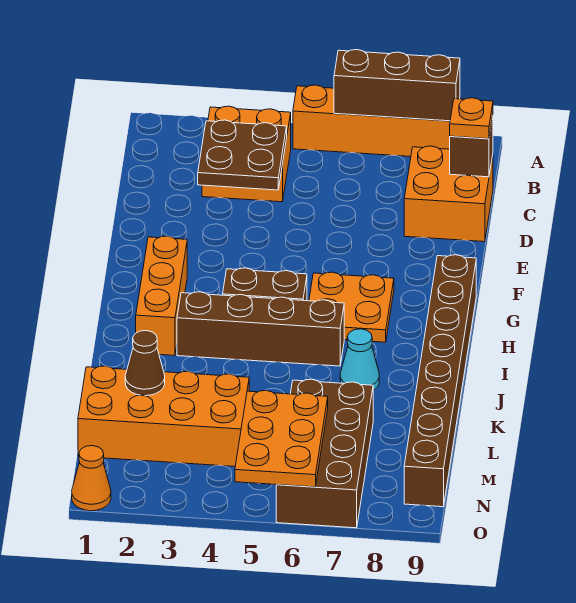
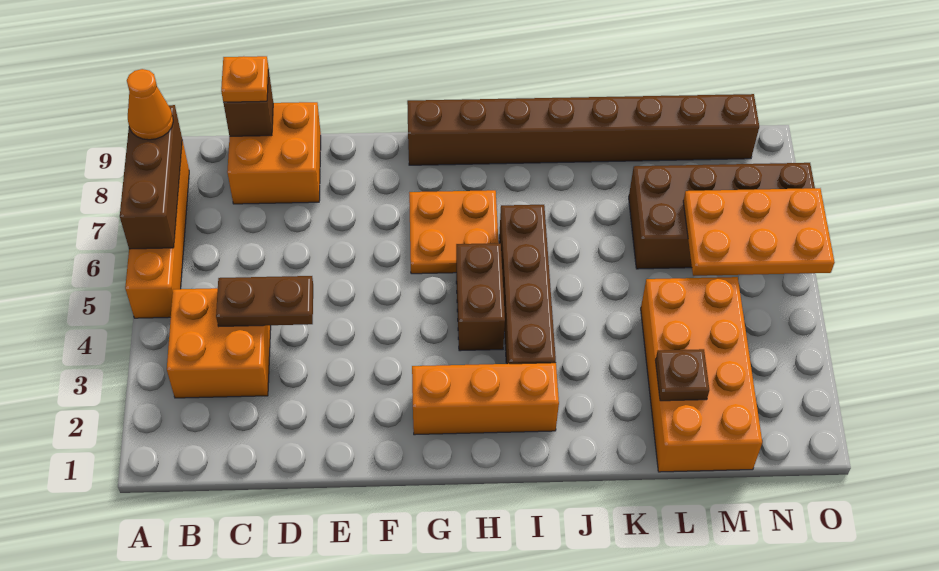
brown plate C3:D4 level 2 -> brown plate C4:D4 level 2
cyan cone J7 level 1 -> none
brown cone L2 level 2 -> brown plate L2 level 2
orange cone O1 level 1 -> orange cone A8 level 3

